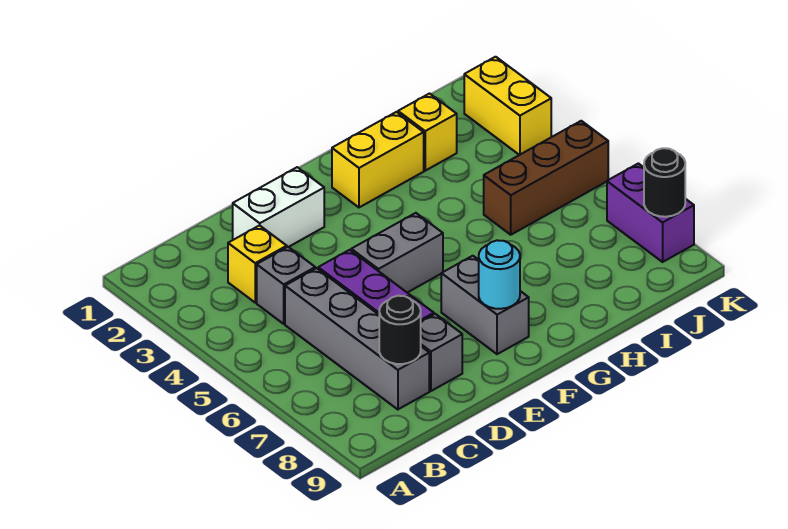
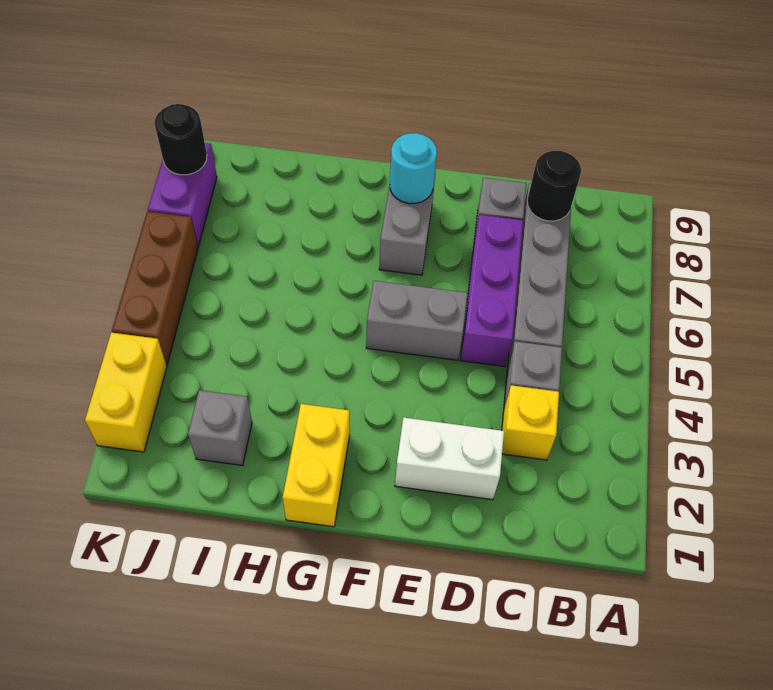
yellow brick G2:H2 level 1 -> yellow brick G1:G2 level 1
yellow brick I2 level 1 -> grey brick I2 level 1
brown brick I5:K5 level 1 -> brown brick K4:K6 level 1

